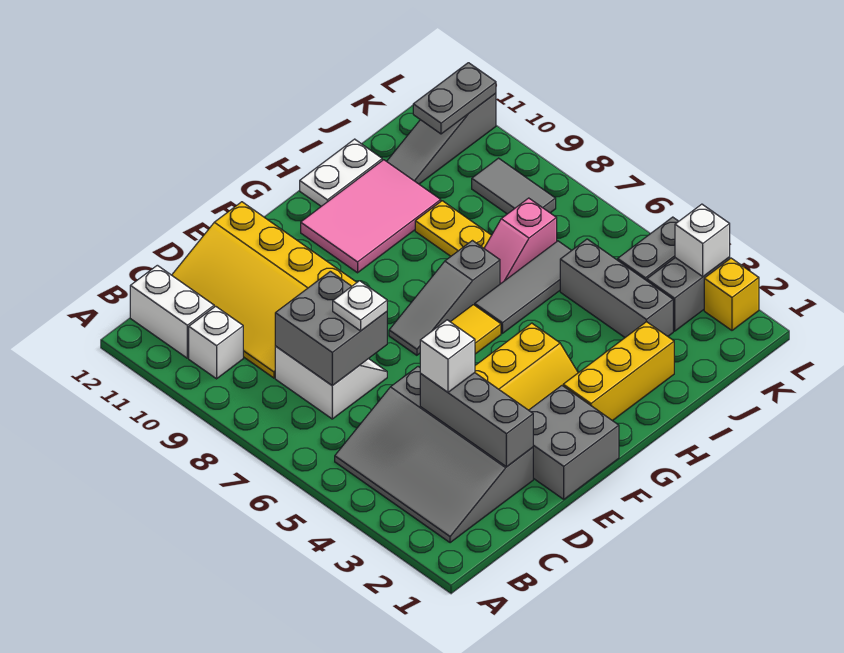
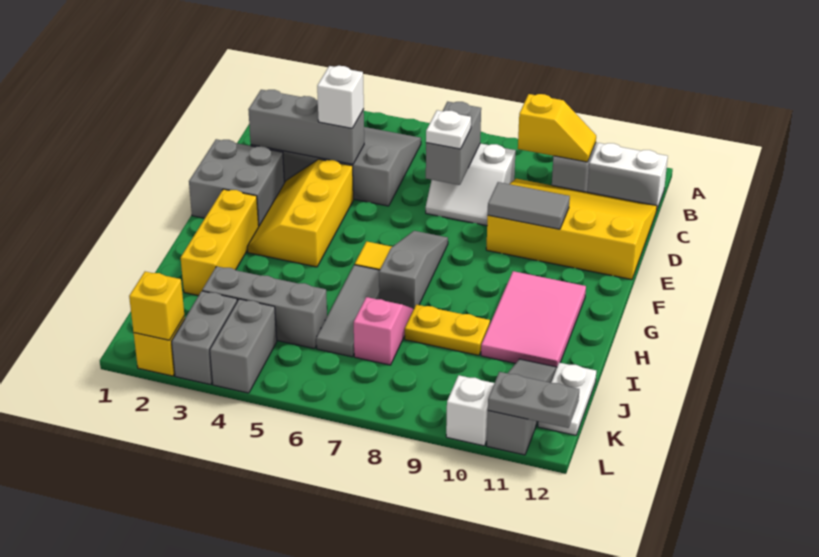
none -> yellow slope B9:B10 level 2 top 9
grey brick C7:D8 level 2 -> grey brick C7:D7 level 2
white plate H12:I12 level 1 -> white plate J12:K12 level 1
grey tile K8:K9 level 1 -> grey tile E9:E10 level 2
grey plate K11:L11 level 2 -> grey plate L11:L12 level 2
none -> yellow brick L2 level 2
white brick L3 level 2 -> white brick L10 level 1

